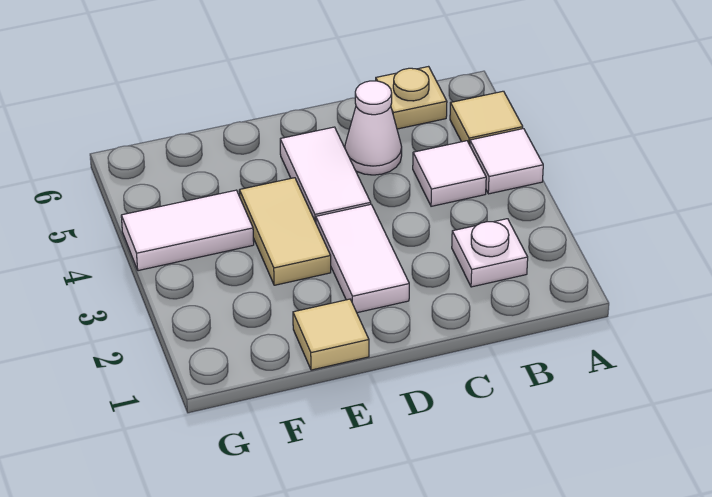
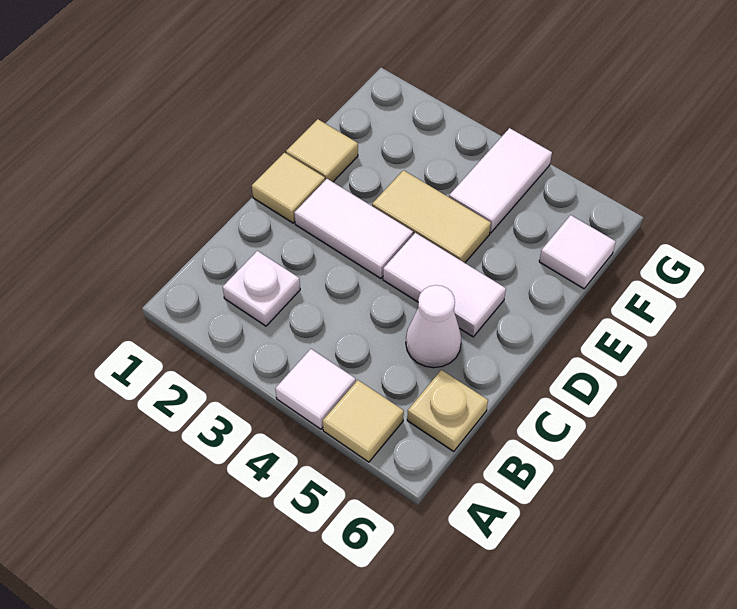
white tile B4 level 1 -> white tile F6 level 1
none -> tan tile D1 level 1

